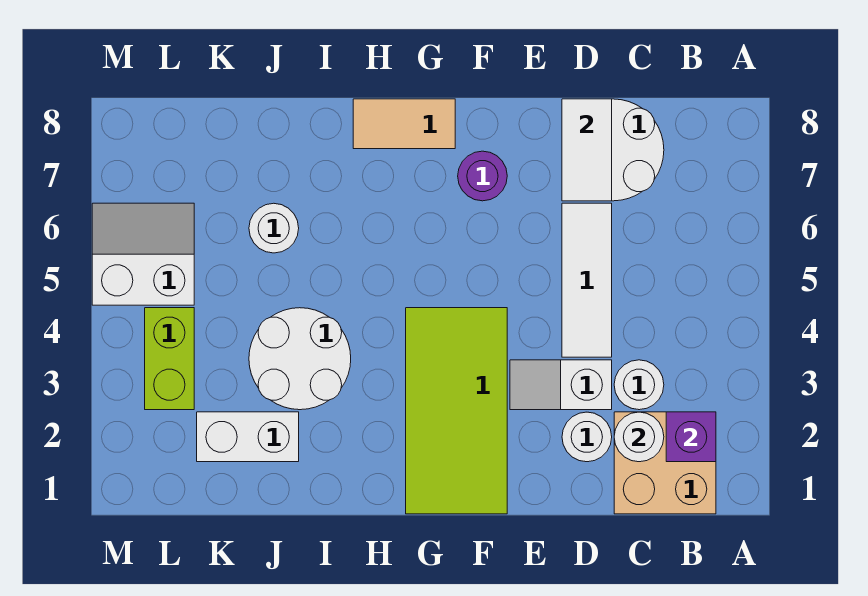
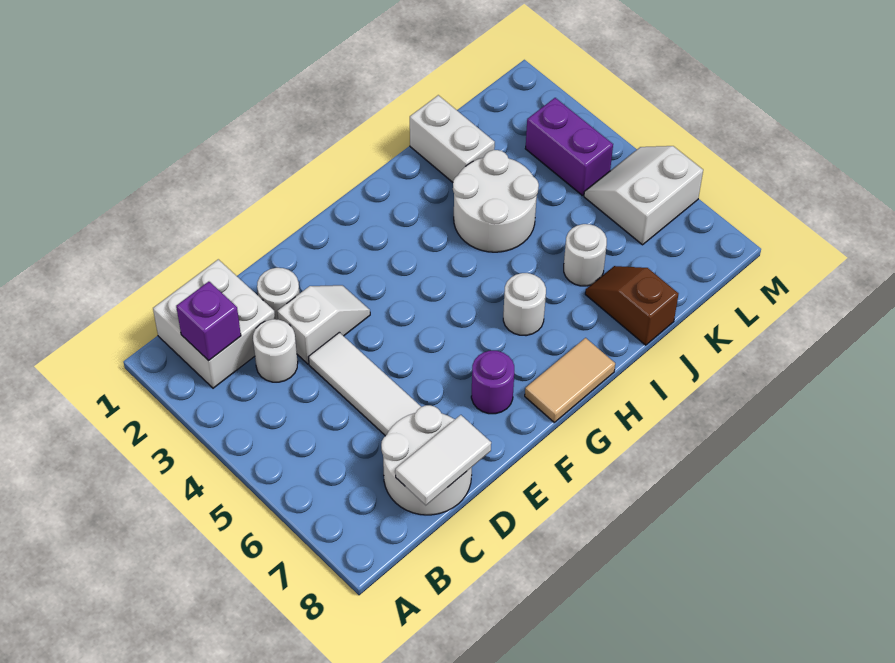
tan brick B1:C2 level 1 -> white brick B1:C2 level 1
white round brick C2 level 2 -> white round brick H6 level 1
white tile D7:D8 level 2 -> white tile C8:D8 level 2
lime tile F1:G4 level 1 -> none
white brick J2:K2 level 1 -> white brick J1:J2 level 1
none -> brown slope J7:J8 level 1 top 8
lime brick L3:L4 level 1 -> purple brick L3:L4 level 1
white slope L5:M6 level 1 top 5 -> white slope L5:M6 level 1 top 6

